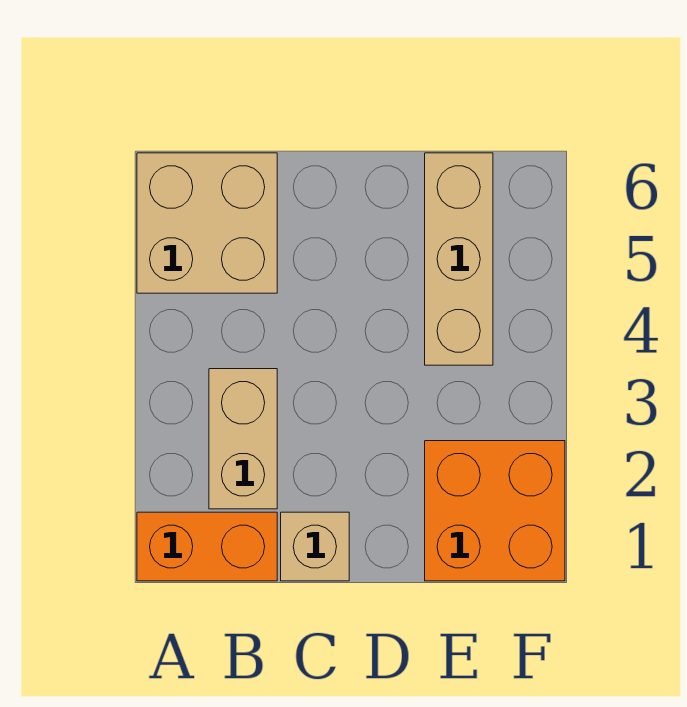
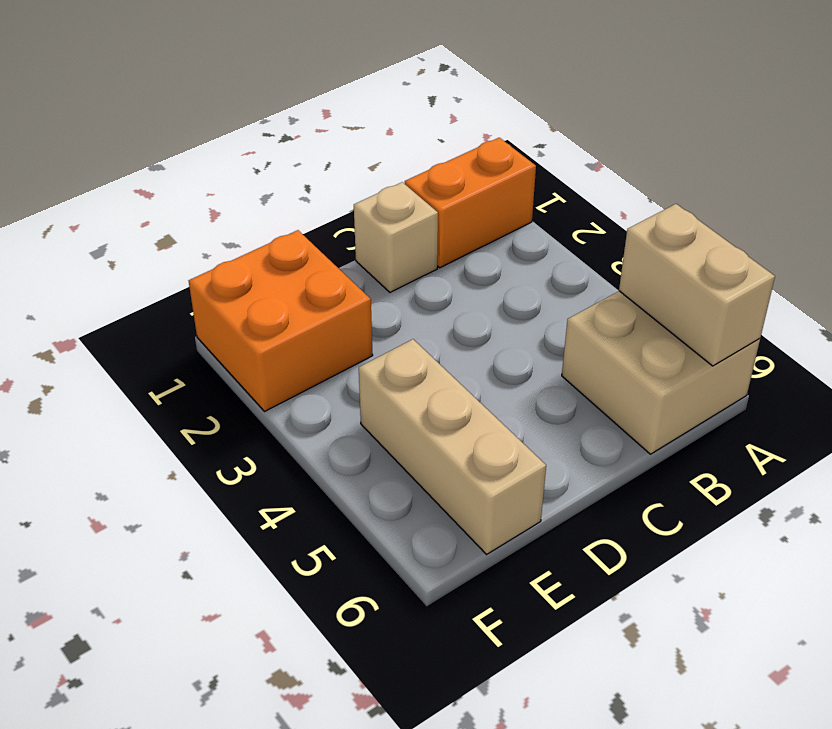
tan brick B2:B3 level 1 -> tan brick A5:A6 level 2

